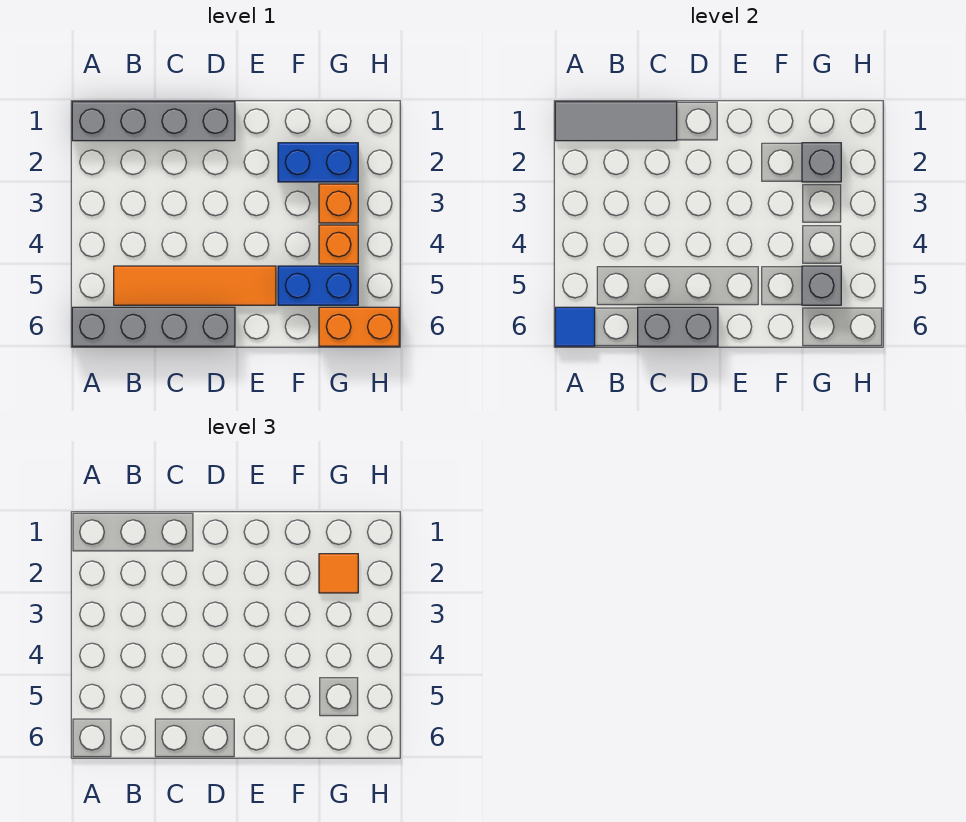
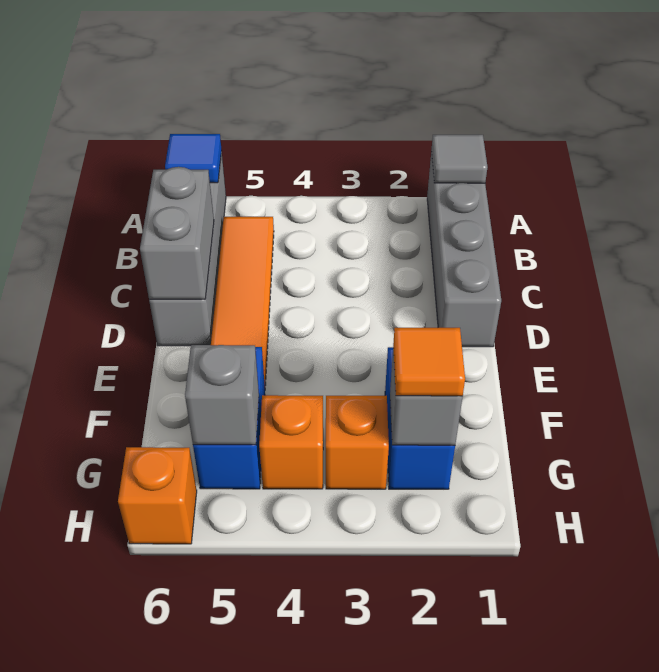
grey tile A1:C1 level 2 -> grey tile A1 level 2
orange brick G6:H6 level 1 -> orange brick H6 level 1

